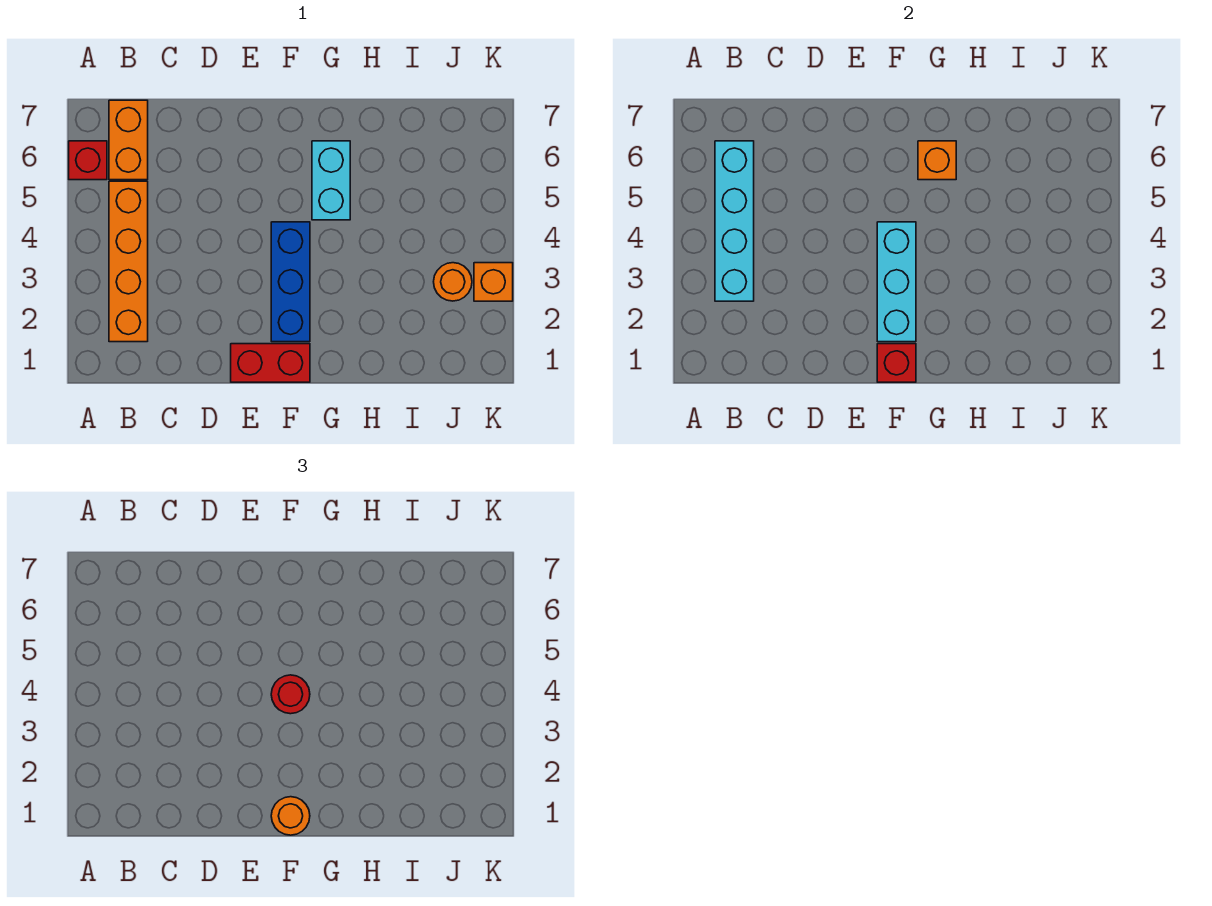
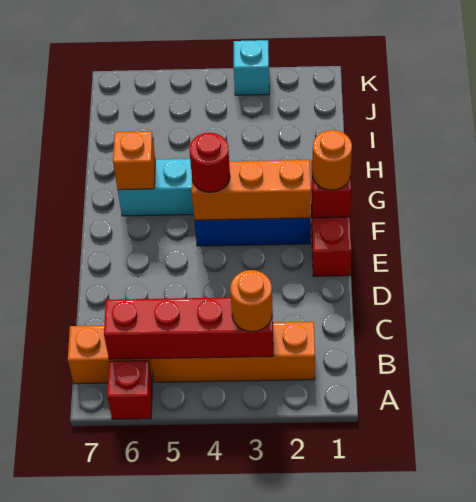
cyan brick B3:B6 level 2 -> red brick B3:B6 level 2
cyan brick F2:F4 level 2 -> orange brick F2:F4 level 2
orange round brick J3 level 1 -> orange round brick B3 level 3
orange brick K3 level 1 -> cyan brick K3 level 1

